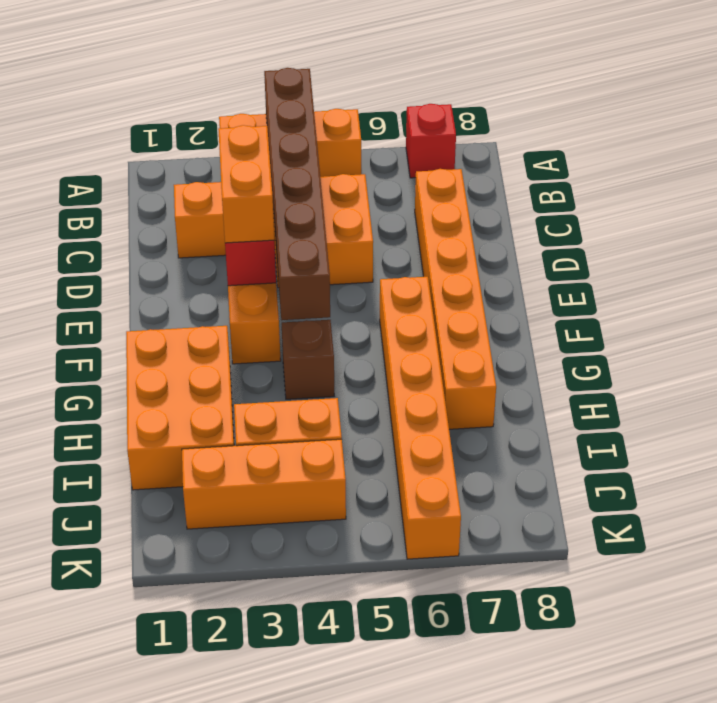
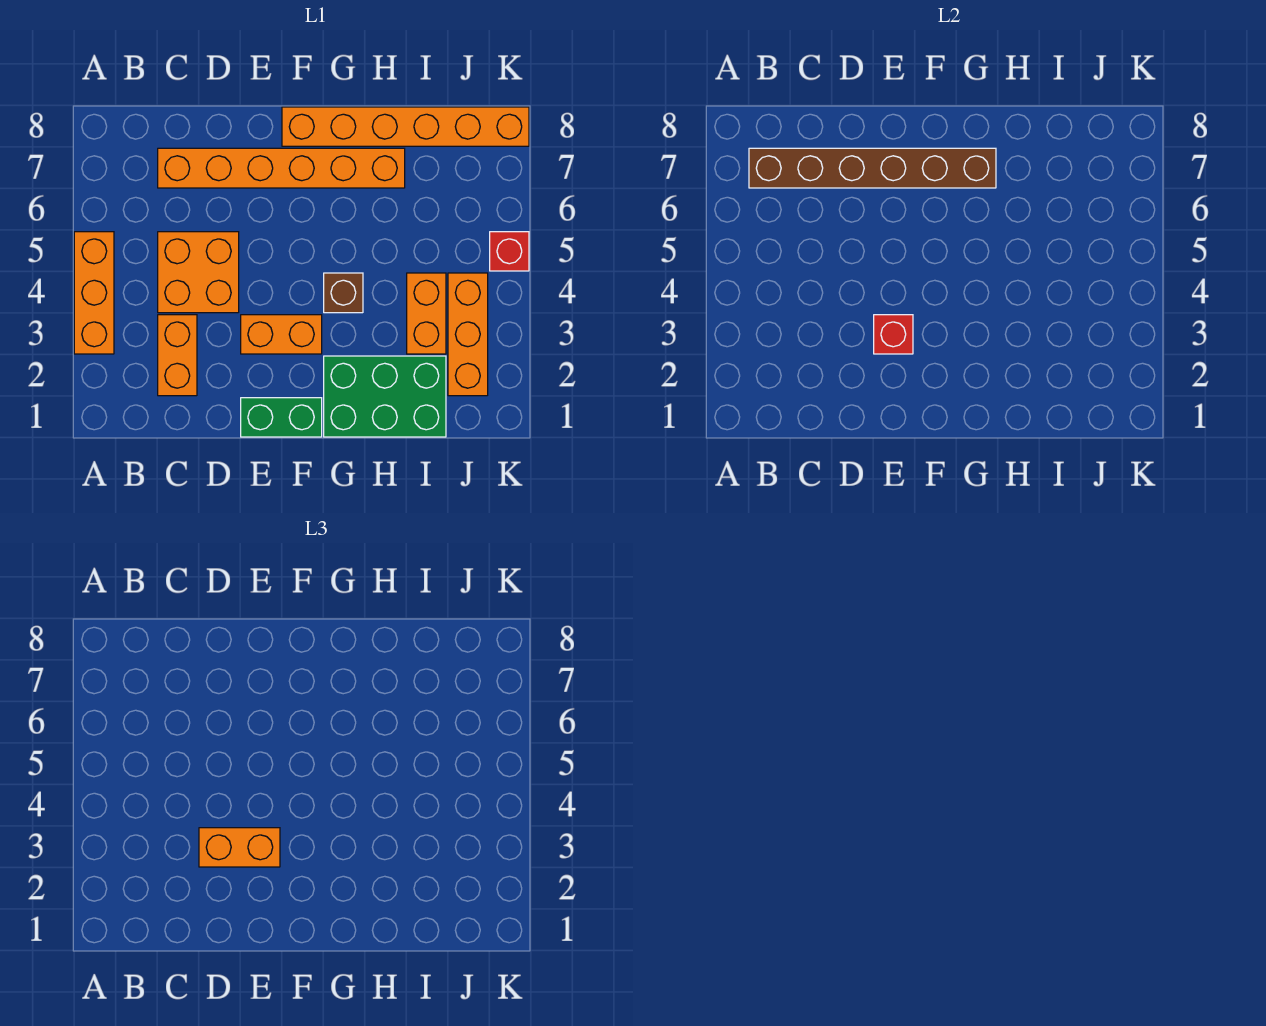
brown brick A4:F4 level 2 -> brown brick B7:G7 level 2
red brick A7 level 1 -> red brick K5 level 1
none -> green brick E1:F1 level 1
orange brick F6:K6 level 1 -> orange brick F8:K8 level 1
orange brick G1:I2 level 1 -> green brick G1:I2 level 1

